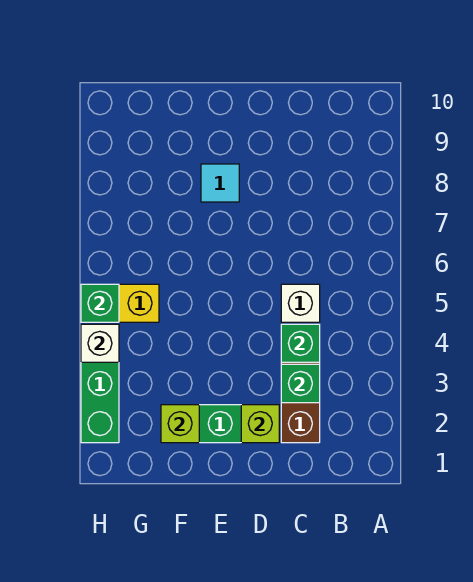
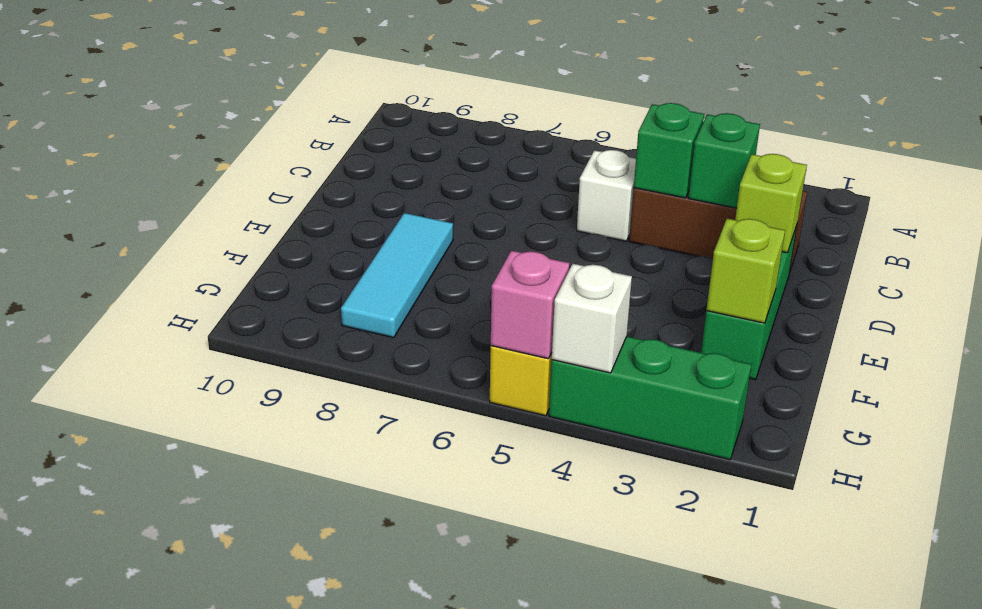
cyan tile E8 level 1 -> cyan tile E8:G8 level 1
green brick H5 level 2 -> pink brick H5 level 2

